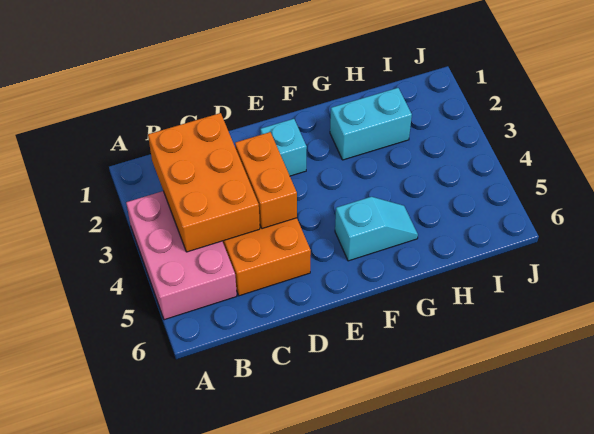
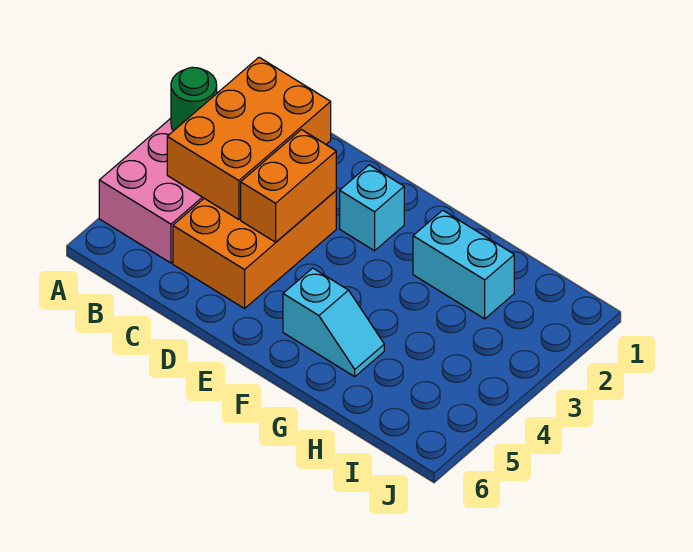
none -> green round brick A3 level 2

